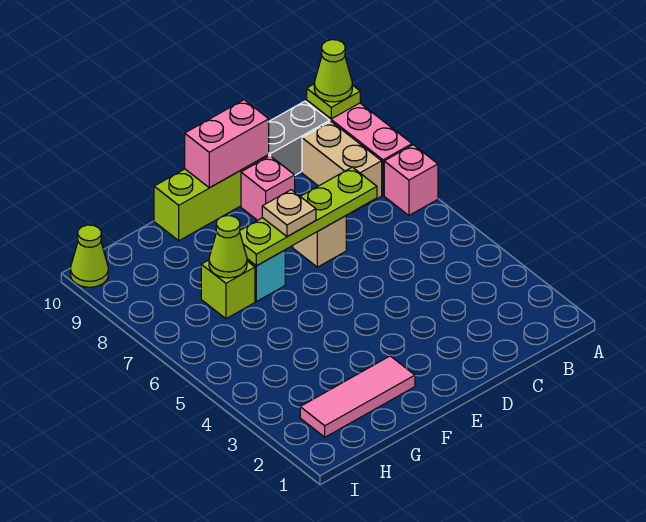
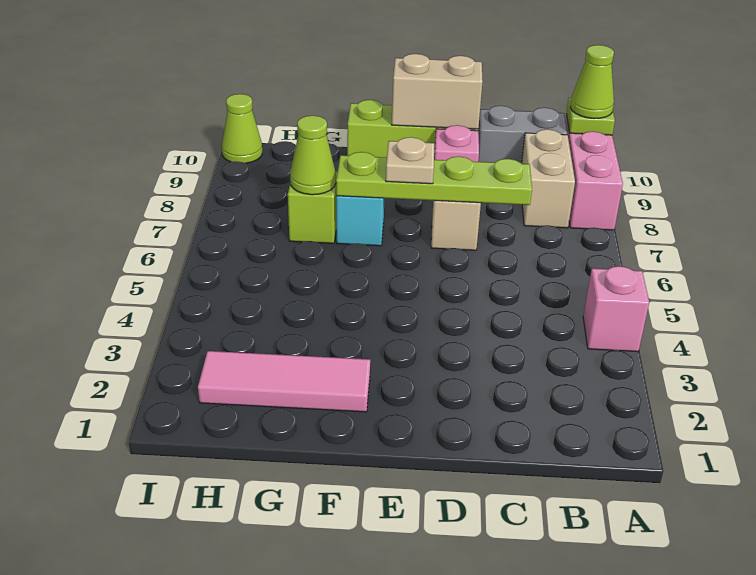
pink brick A7 level 1 -> pink brick A4 level 1
pink brick D10:E10 level 2 -> tan brick D10:E10 level 2

